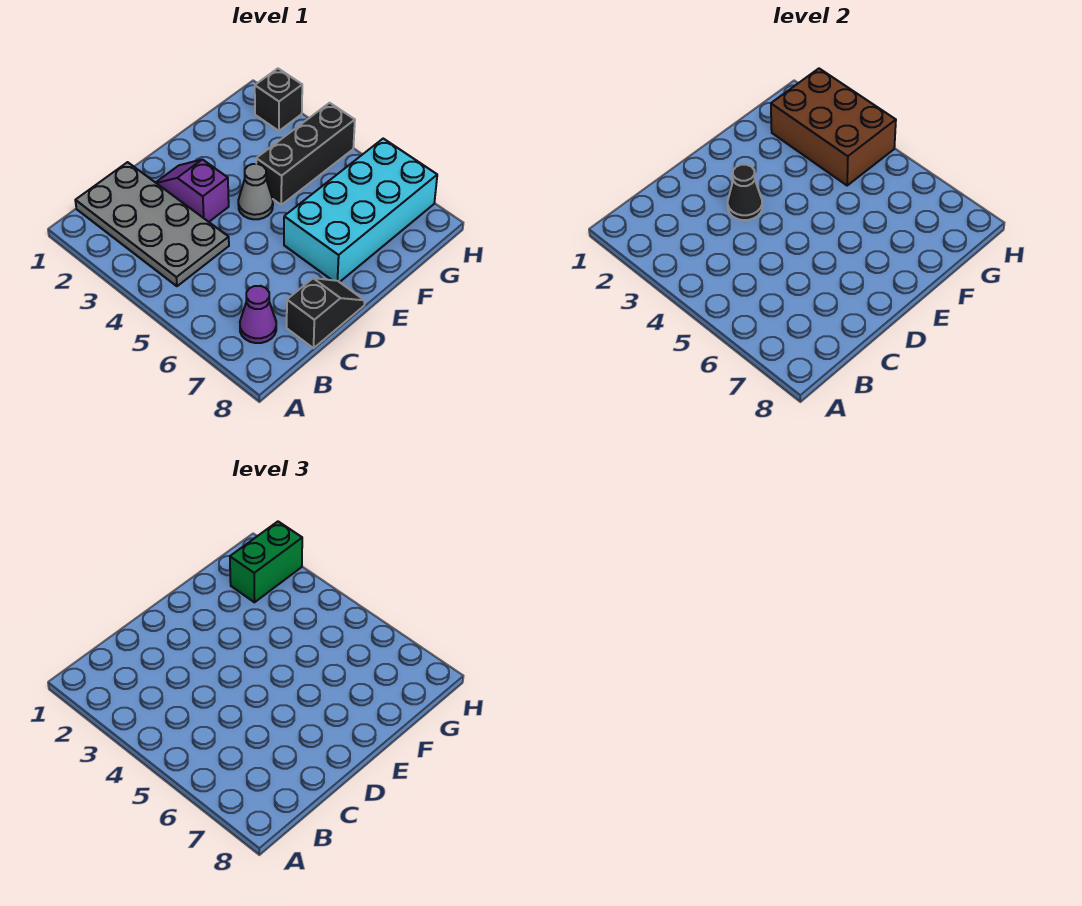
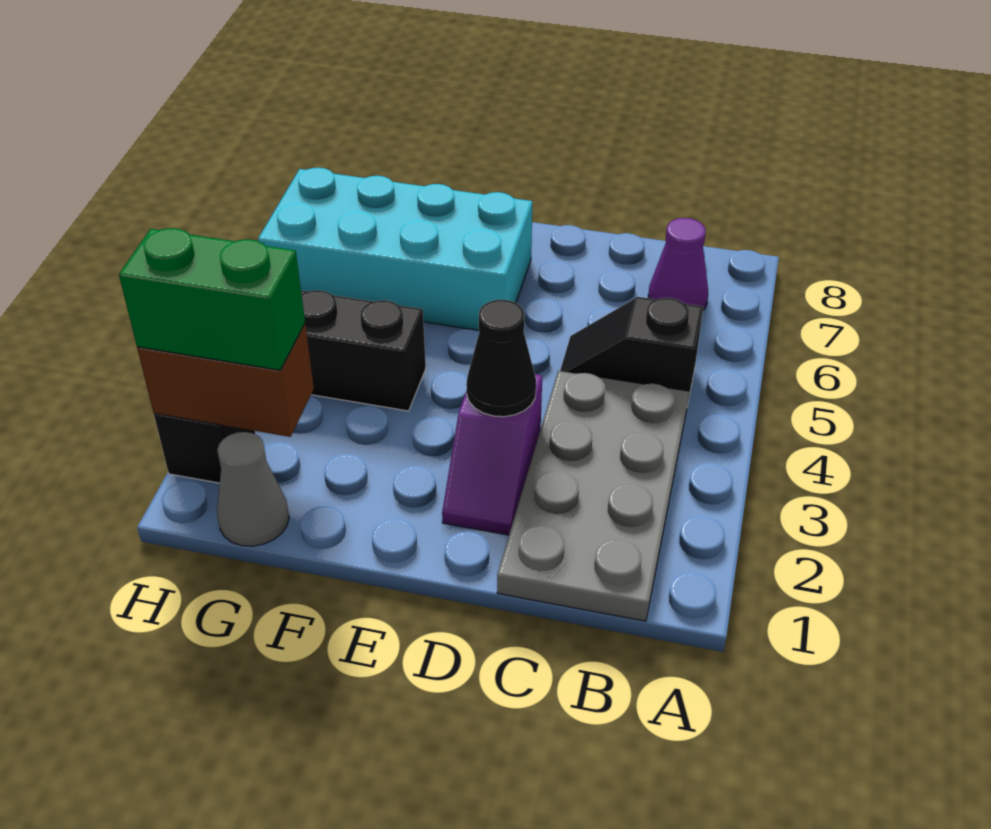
black slope C8:D8 level 1 top C -> black slope B5:C5 level 1 top B
grey cone E4 level 1 -> grey cone G1 level 1
brown brick G2:H4 level 2 -> brown brick G2:H2 level 2

